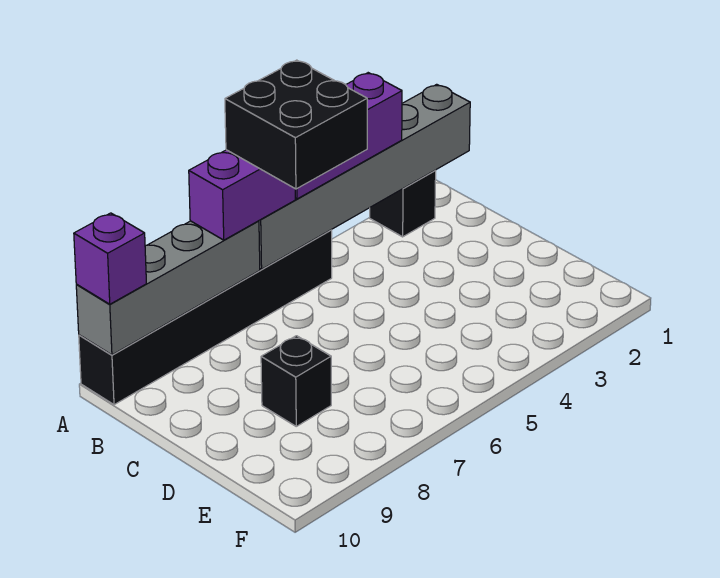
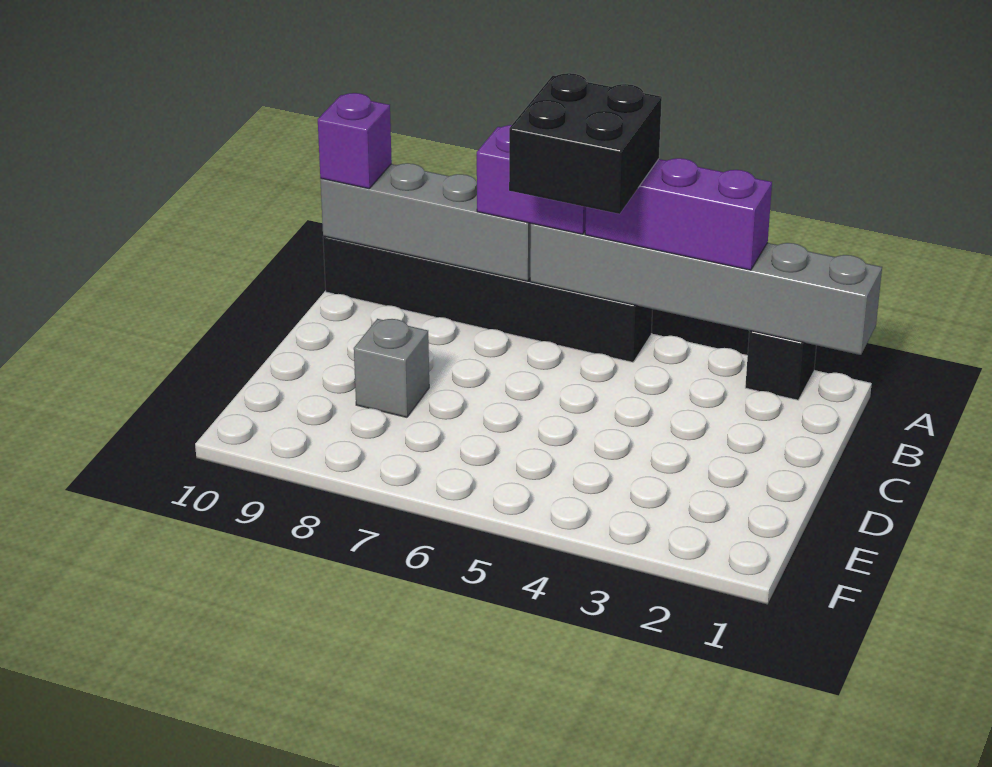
black brick D8 level 1 -> grey brick D8 level 1

